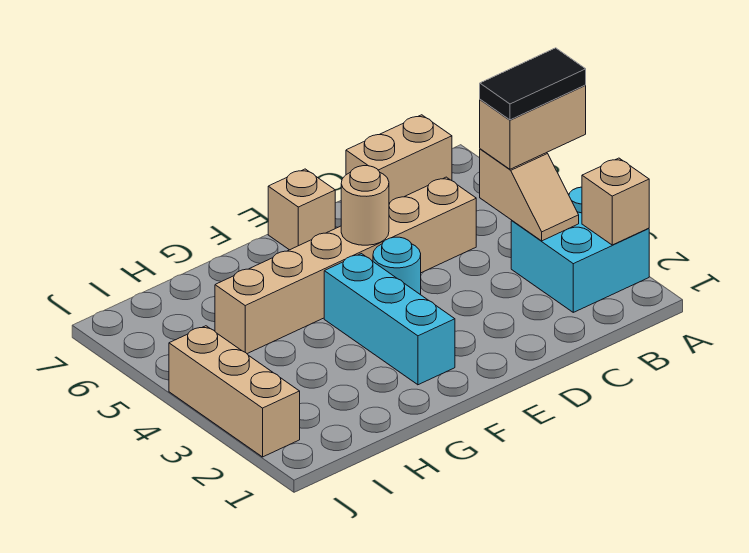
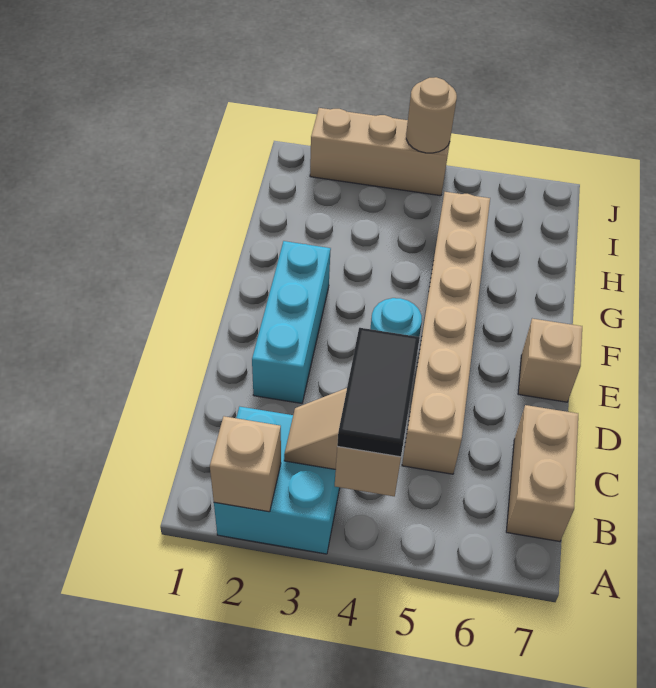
tan round brick E5 level 2 -> tan round brick J4 level 2
cyan brick F2:F4 level 1 -> cyan brick D2:F2 level 1

